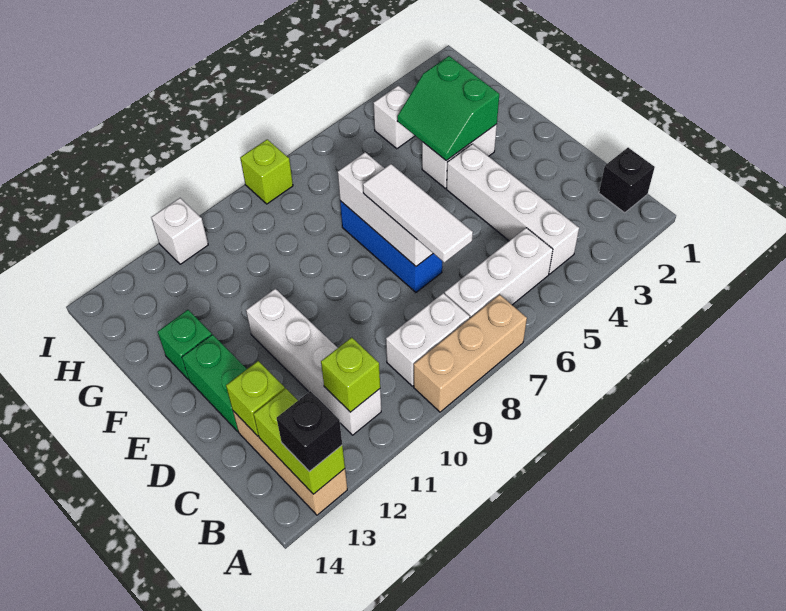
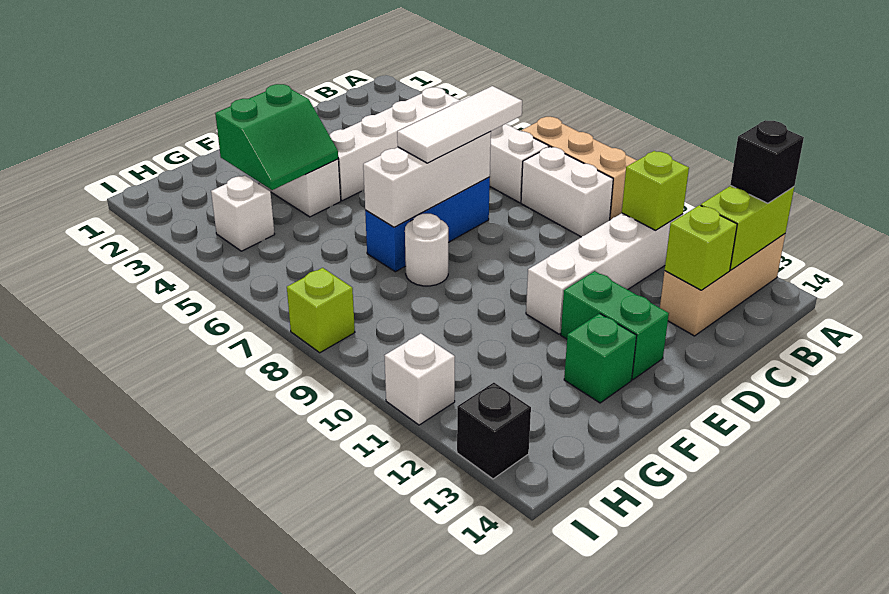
black brick B1 level 1 -> black brick I13 level 1
green brick D13:E13 level 1 -> green brick E12:E13 level 1
none -> white round brick F8 level 1

